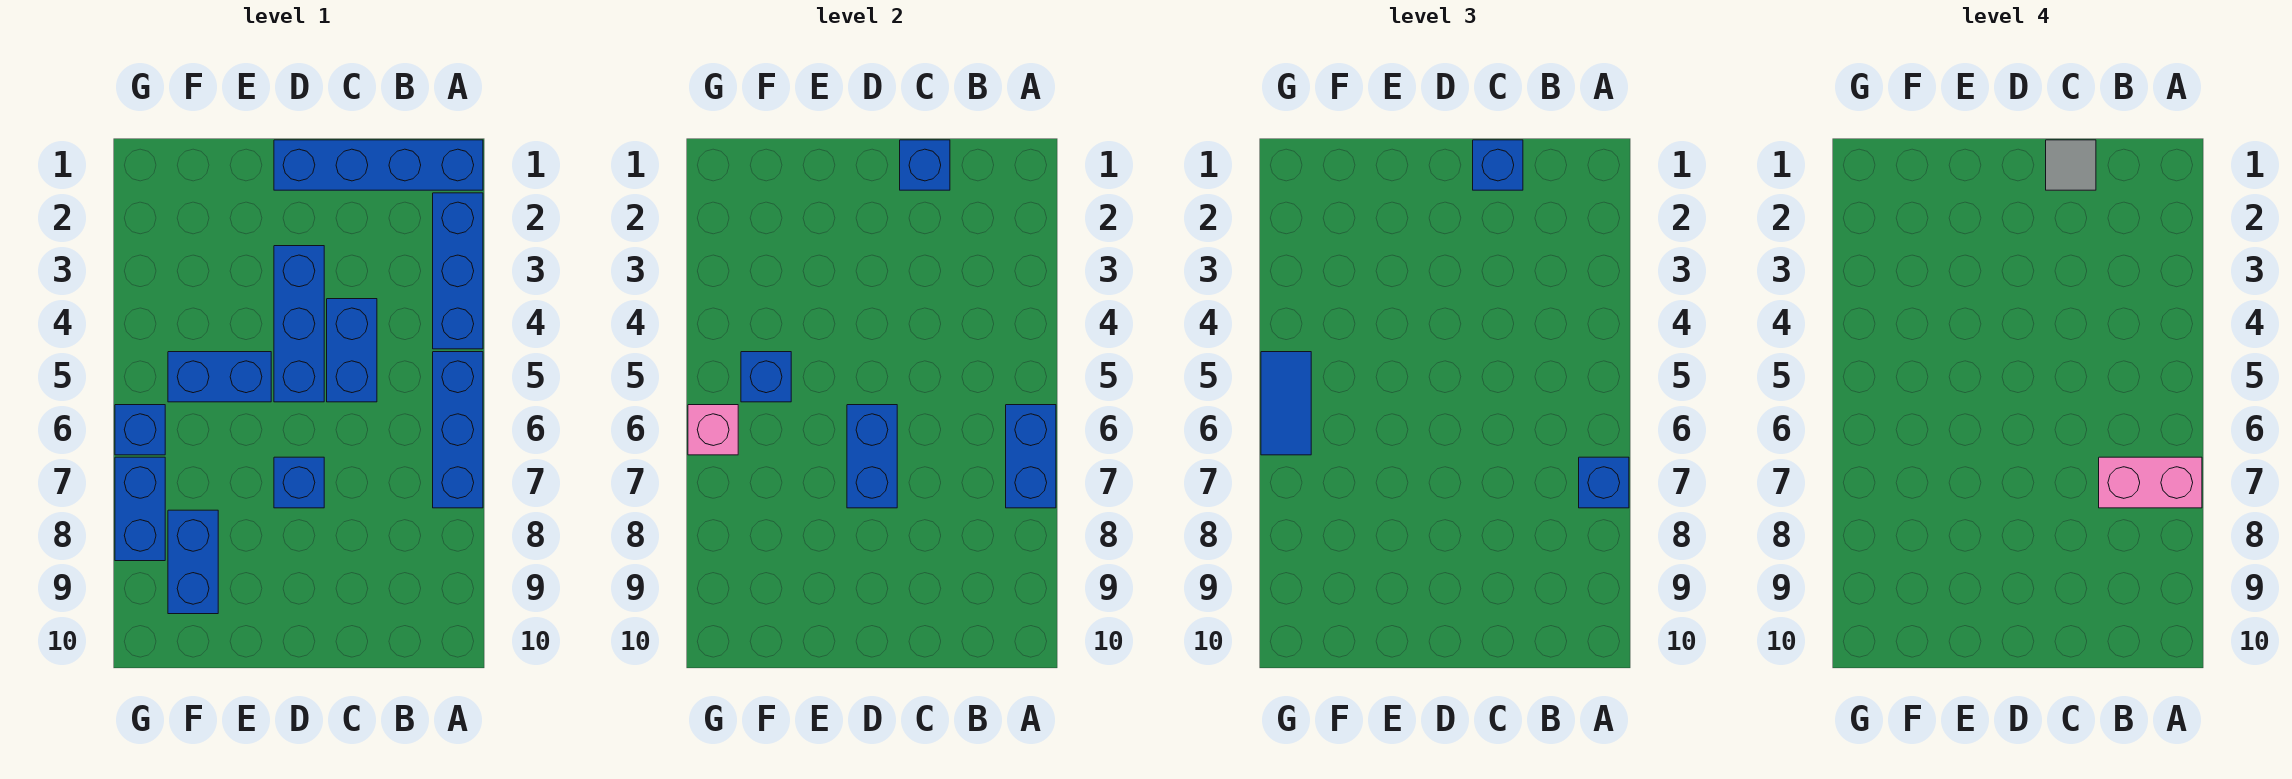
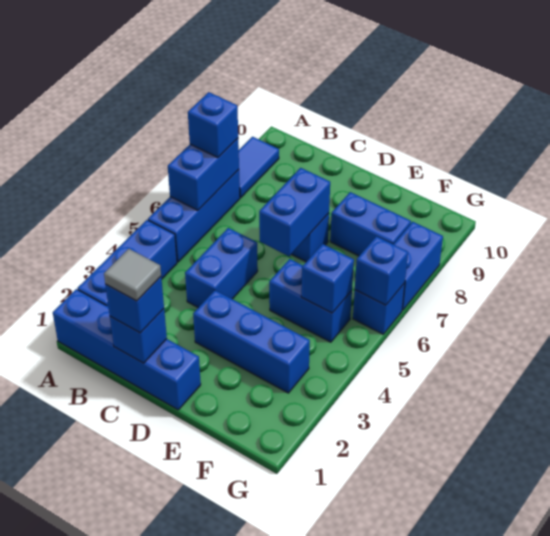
pink brick A7:B7 level 4 -> none
blue brick D3:D5 level 1 -> blue brick D3:F3 level 1
blue brick F8:F9 level 1 -> blue brick E8:F8 level 1
blue tile G5:G6 level 3 -> blue tile A8:A9 level 1
pink brick G6 level 2 -> blue brick G6 level 2

